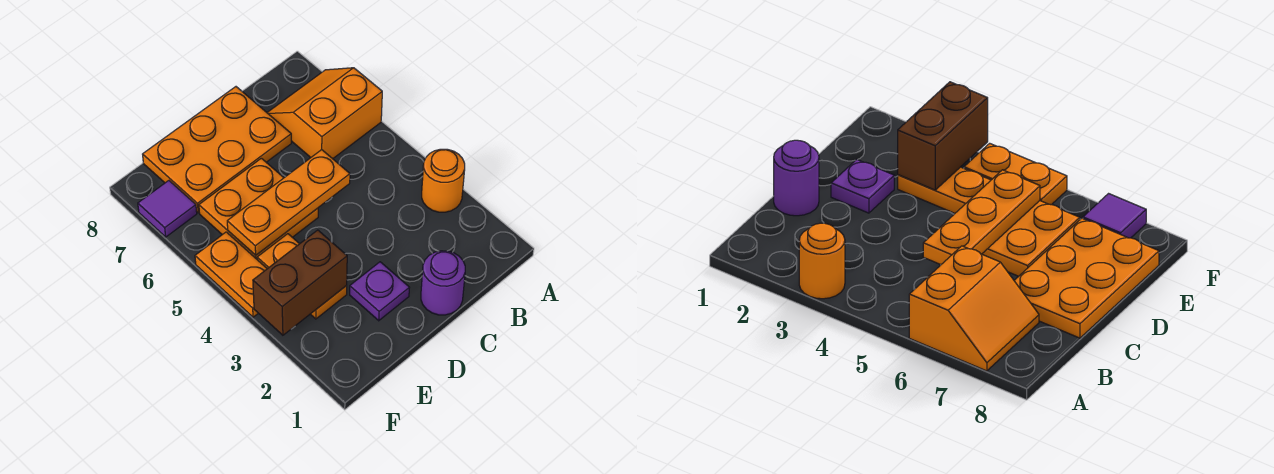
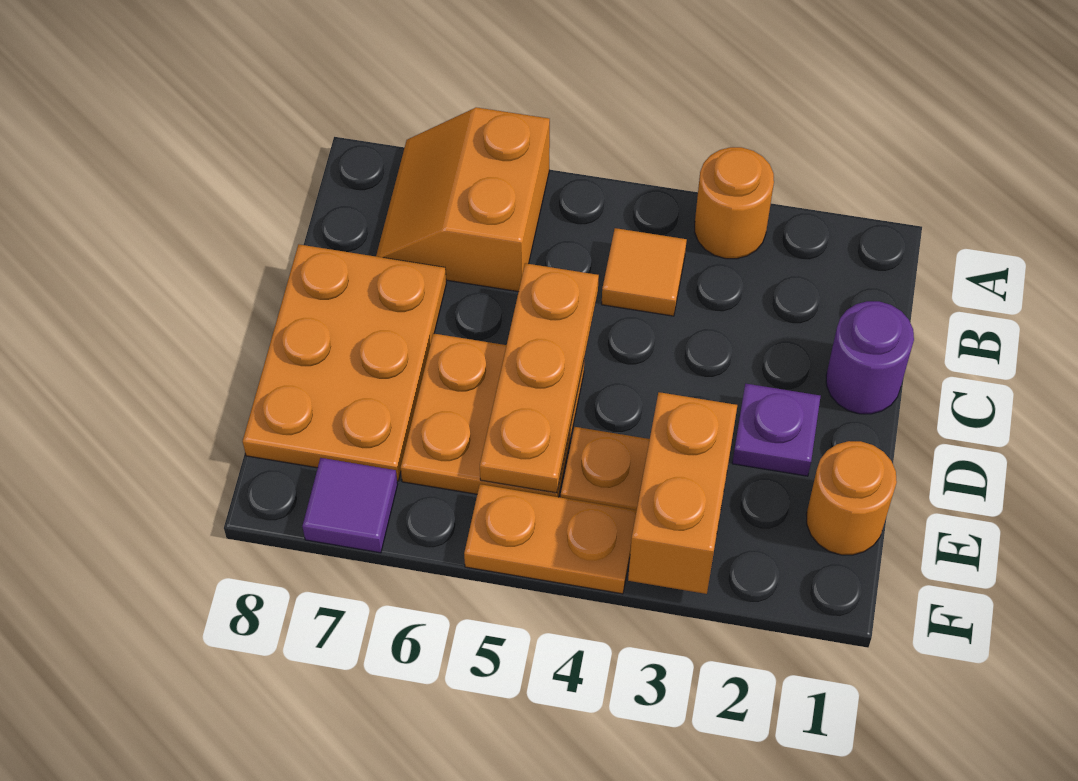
none -> orange tile B4 level 1
none -> orange round brick E1 level 1
brown brick E3:F3 level 2 -> orange brick E3:F3 level 2

